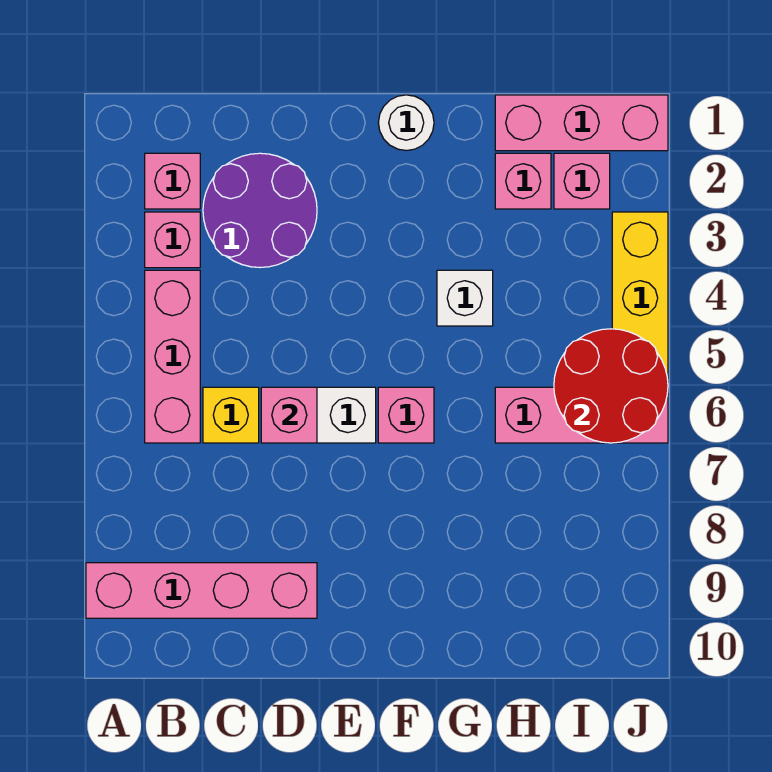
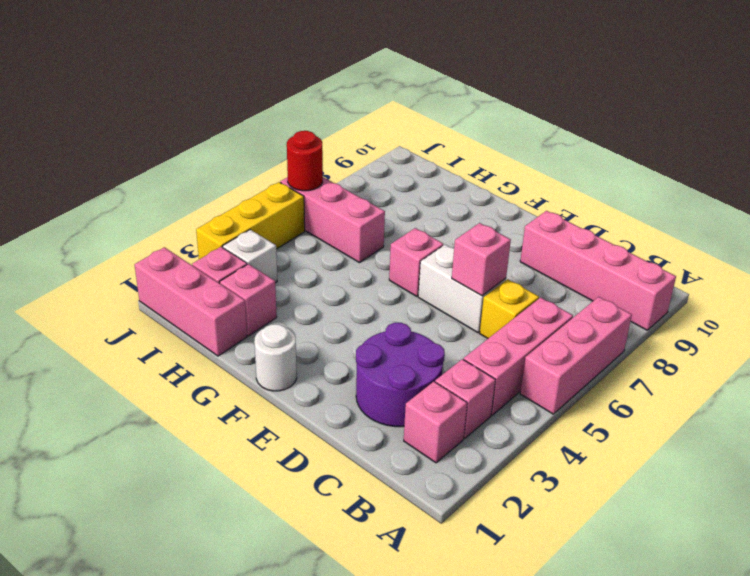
none -> pink brick A5:A7 level 1
white brick G4 level 1 -> white brick I3 level 1
red round brick I5:J6 level 2 -> red round brick J6 level 2

